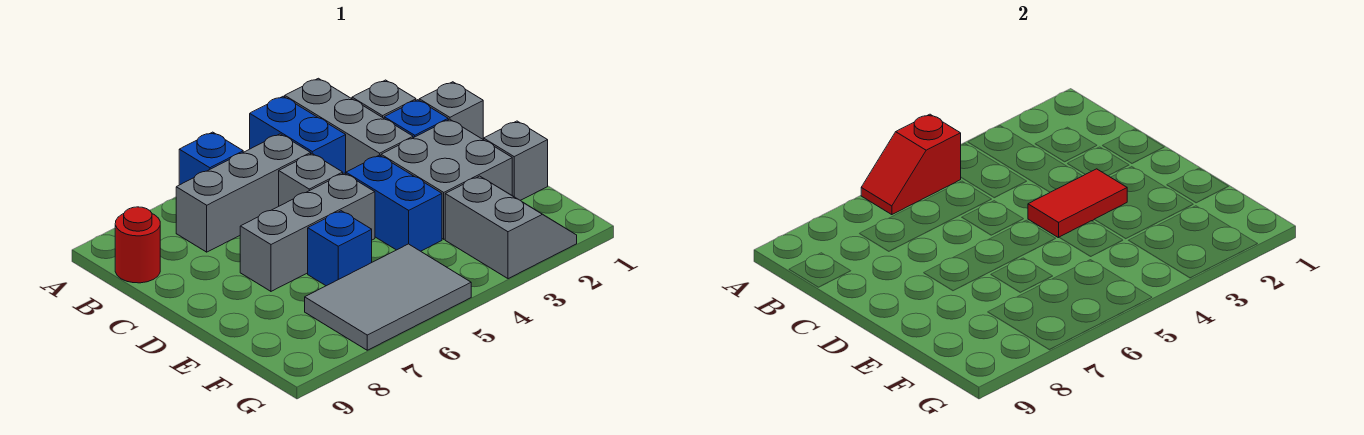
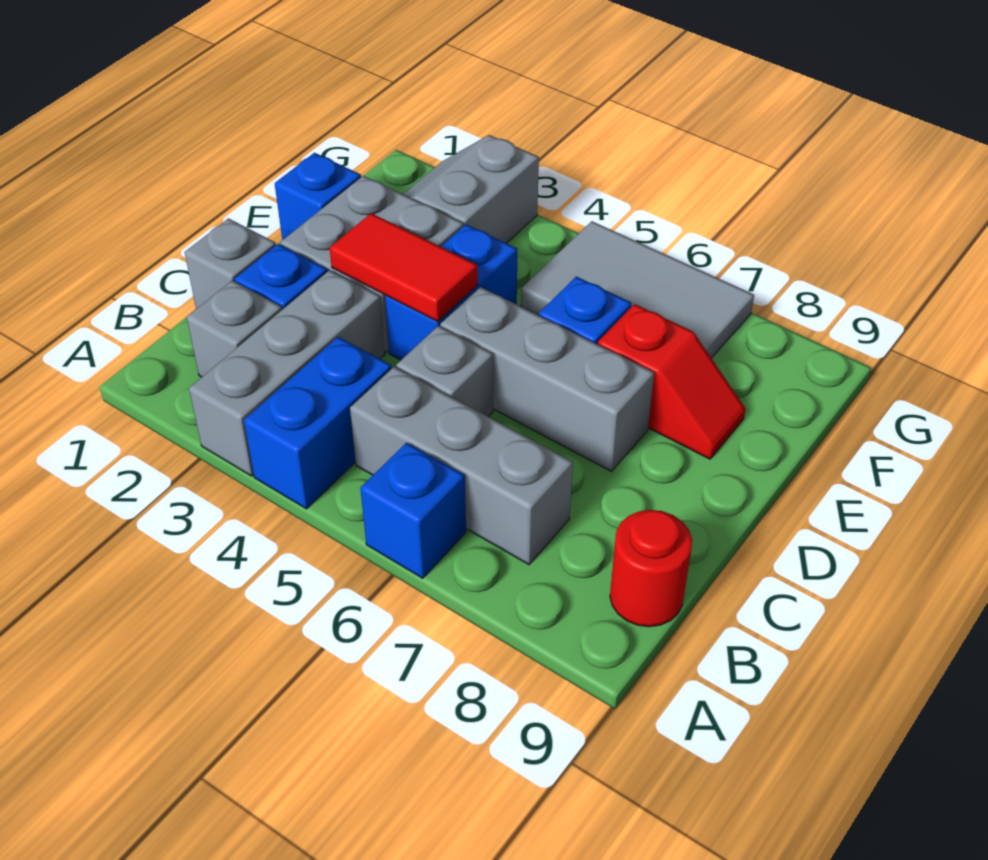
red slope A5:A6 level 2 top 5 -> red slope E7:E8 level 1 top 7
grey brick E1 level 1 -> blue brick E1 level 1

